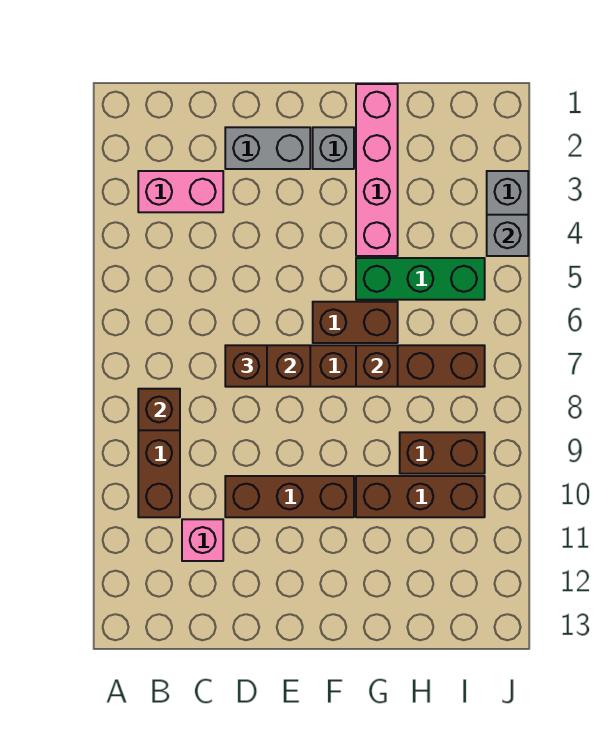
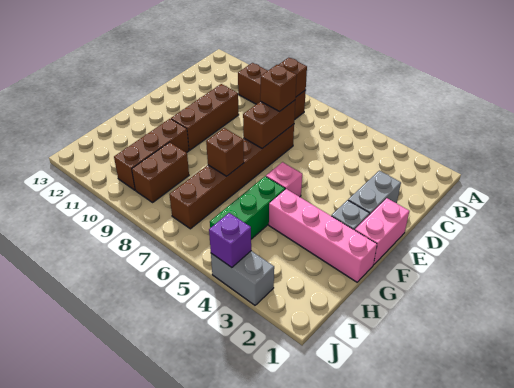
pink brick B3:C3 level 1 -> pink brick E1:F1 level 1
pink brick C11 level 1 -> pink brick F5 level 1
brown brick F6:G6 level 1 -> none
grey brick J4 level 2 -> purple brick J4 level 2

